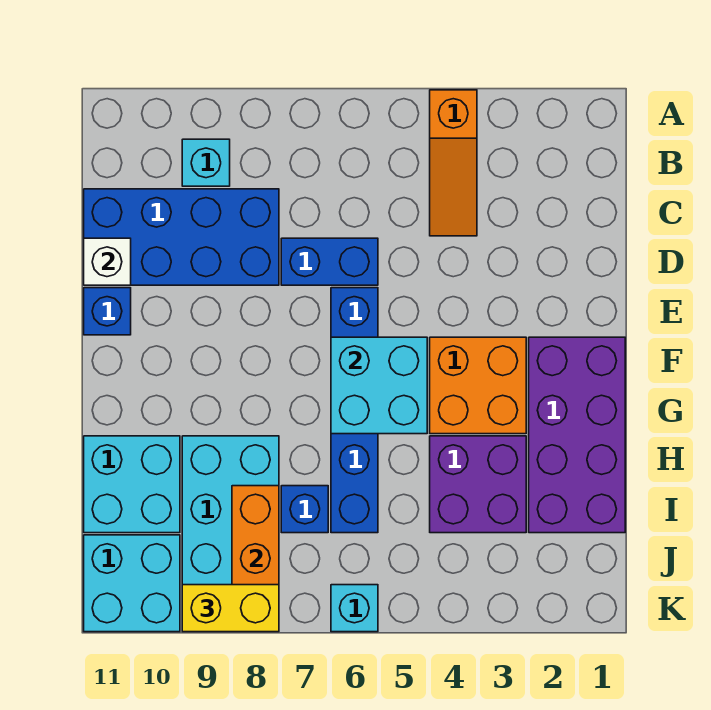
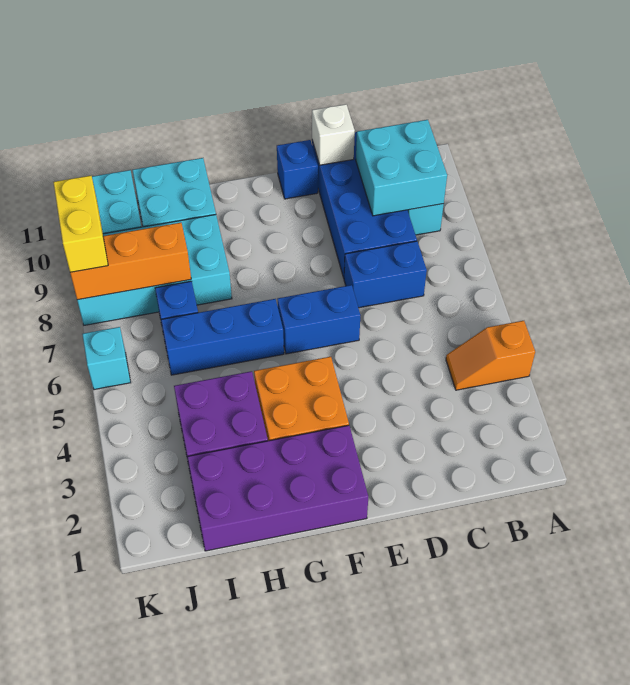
orange slope A4:C4 level 1 top A -> orange slope A4:B4 level 1 top A
blue brick D6:D7 level 1 -> blue brick C7:D7 level 1
cyan brick F5:G6 level 2 -> cyan brick B9:C10 level 2

